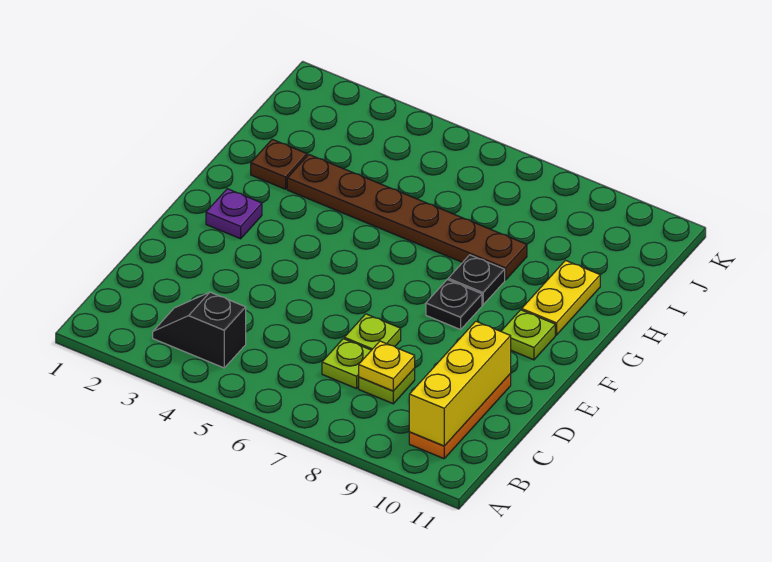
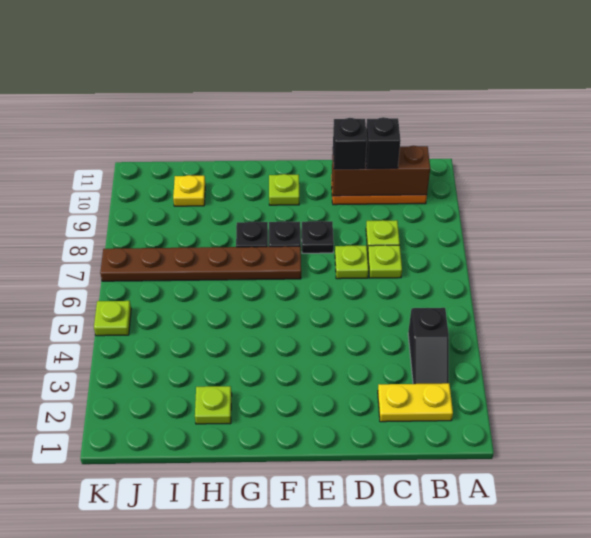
yellow brick B10:D10 level 2 -> brown brick B10:D10 level 2
yellow plate C8 level 2 -> yellow plate I10 level 1
none -> black brick C10 level 3
none -> black brick D10 level 3
none -> black plate E8 level 1
purple plate F2 level 1 -> none
yellow plate G10:H10 level 1 -> yellow plate B2:C2 level 1
brown plate H2 level 1 -> lime plate H2 level 1
brown plate H3:H8 level 1 -> brown plate F7:K7 level 1
none -> lime plate K5 level 1

